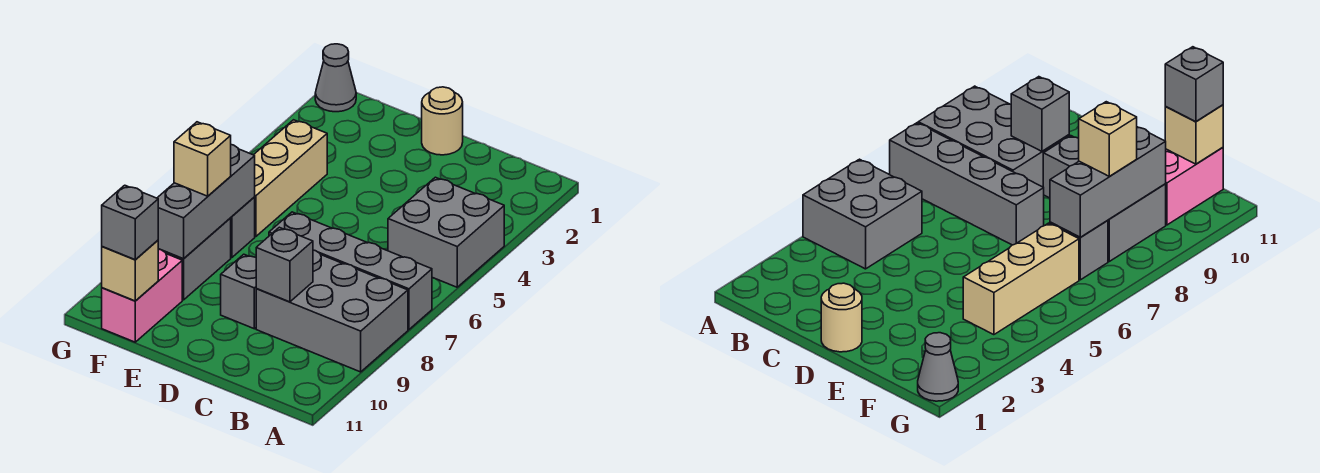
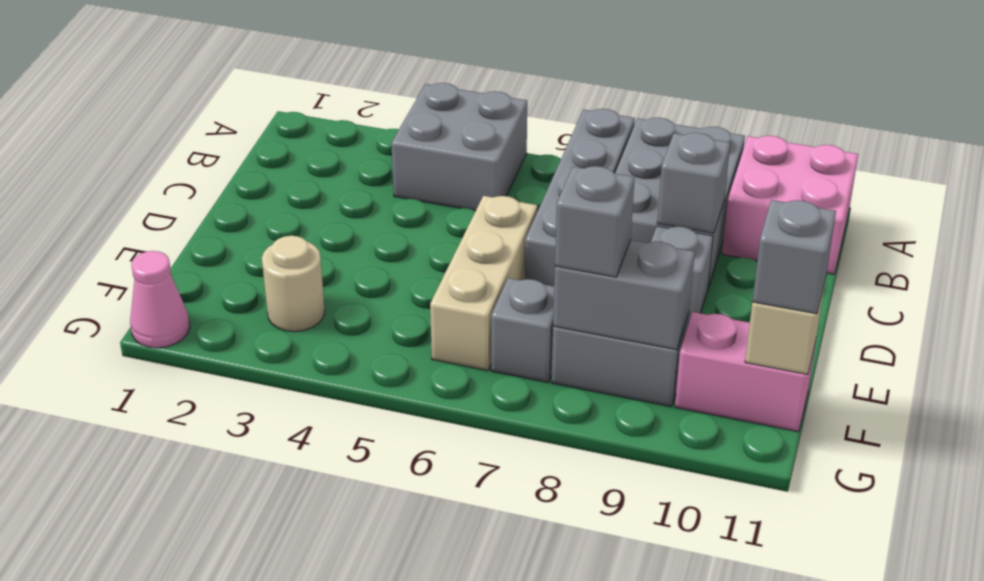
none -> pink brick A10:B11 level 1
tan round brick D1 level 1 -> tan round brick F3 level 1
tan brick F4:F6 level 1 -> tan brick D6:F6 level 1
grey brick F7:F9 level 2 -> grey brick F8:F9 level 2
tan brick F8 level 3 -> grey brick F8 level 3
grey cone G1 level 1 -> pink cone G1 level 1

